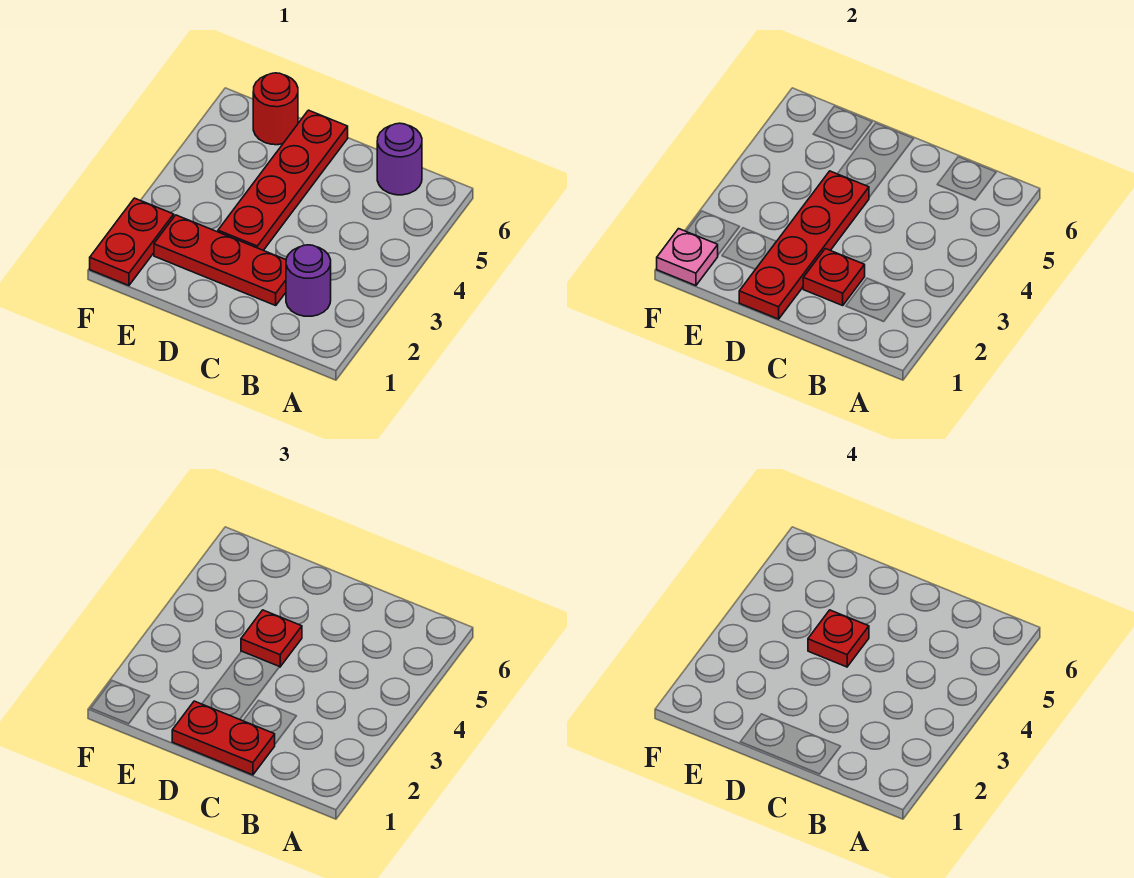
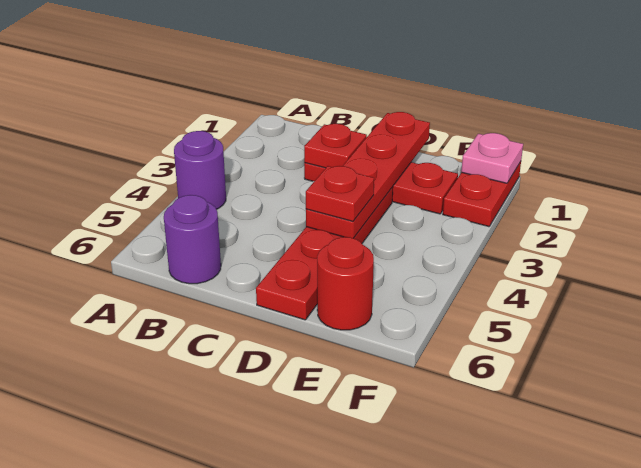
purple round brick B2 level 1 -> purple round brick A4 level 1
red plate C1:D1 level 3 -> none
red plate D4 level 4 -> none

